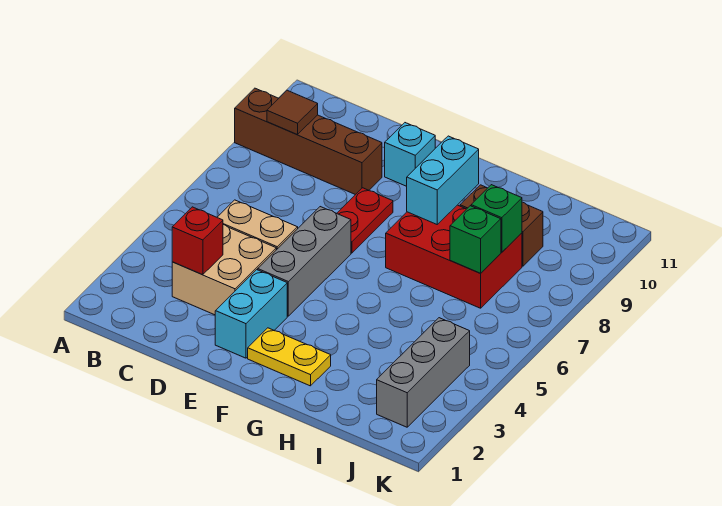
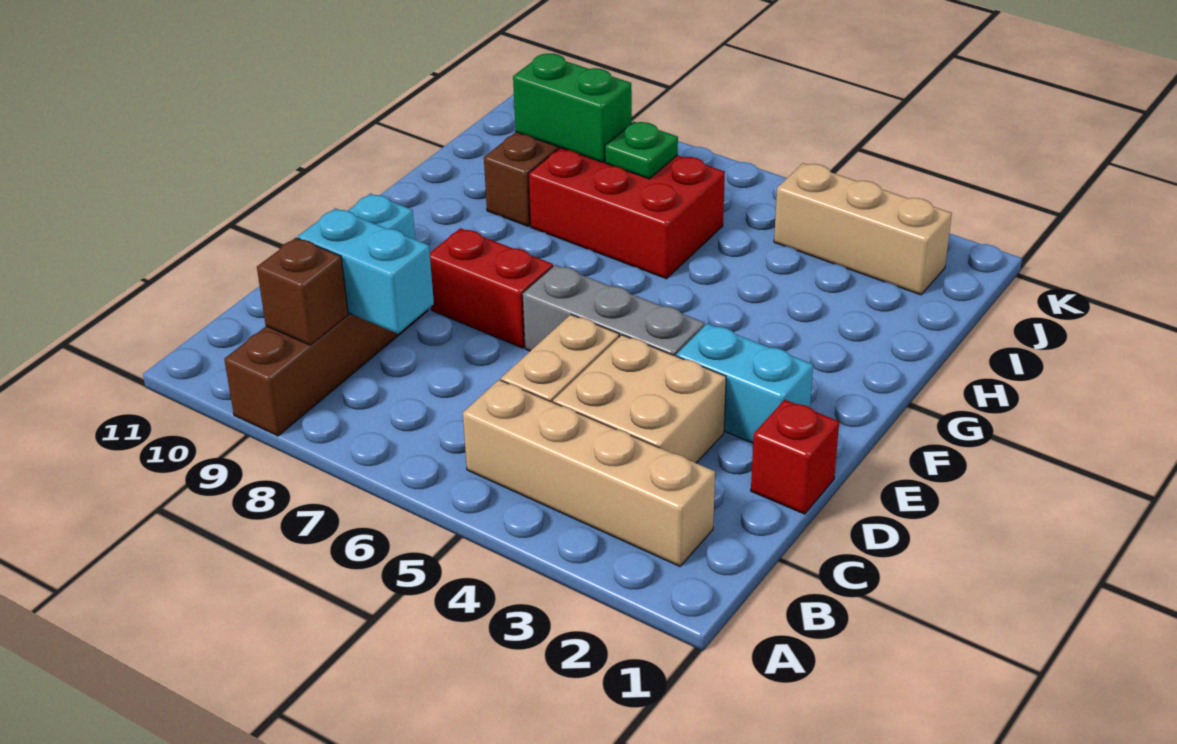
none -> tan brick B2:B5 level 1
brown tile B9 level 2 -> brown brick B9 level 2
red brick C3 level 2 -> red brick D1 level 1
red plate E7:E8 level 1 -> red brick E7:E8 level 1
yellow plate F2:G2 level 1 -> none
red brick G7:I8 level 1 -> red brick H6:I8 level 1
cyan brick G8:G9 level 2 -> cyan brick C8:C9 level 2
green brick I7 level 2 -> green plate I7 level 2
green brick I8 level 2 -> green brick I8:I9 level 2
grey brick J2:J4 level 1 -> tan brick J2:J4 level 1

